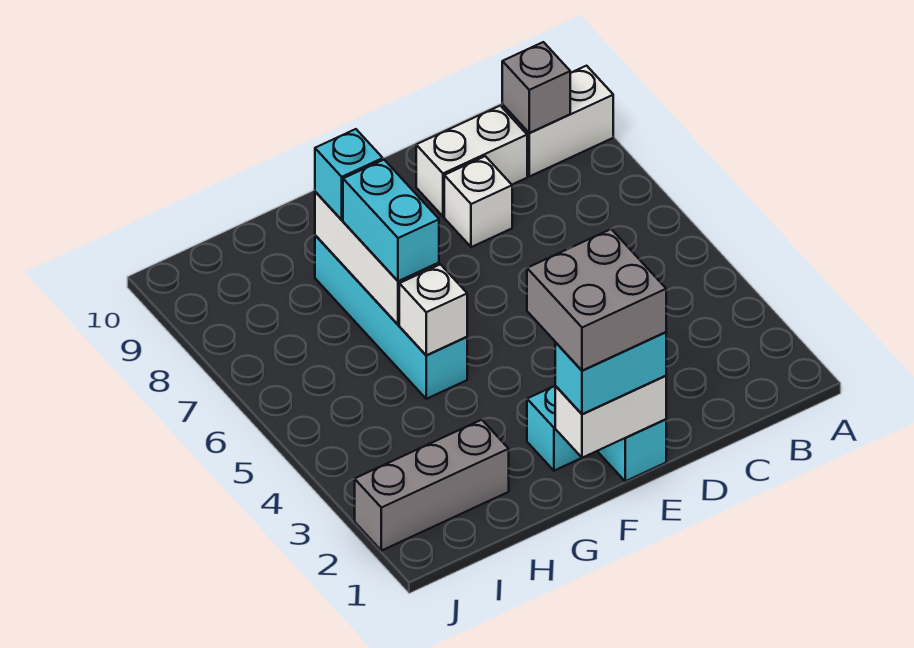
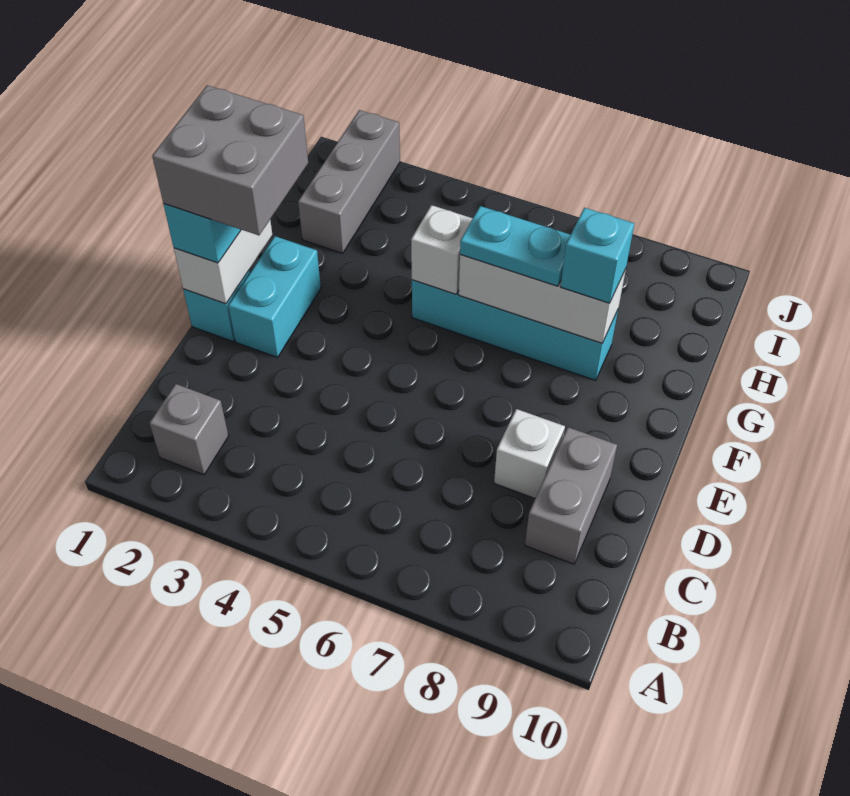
white brick A9:B9 level 1 -> none
grey brick B9 level 2 -> grey brick B2 level 1
white brick C9:D9 level 1 -> grey brick C9:D9 level 1
cyan brick G6:G7 level 3 -> cyan plate G6:G7 level 3

